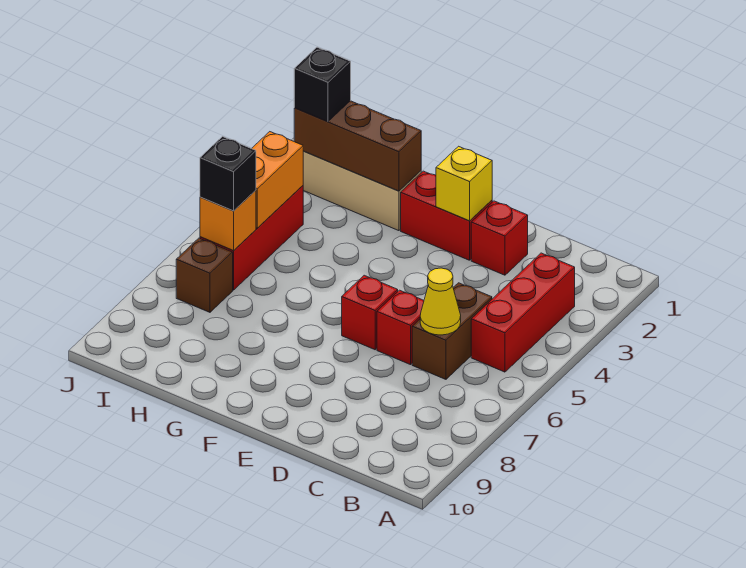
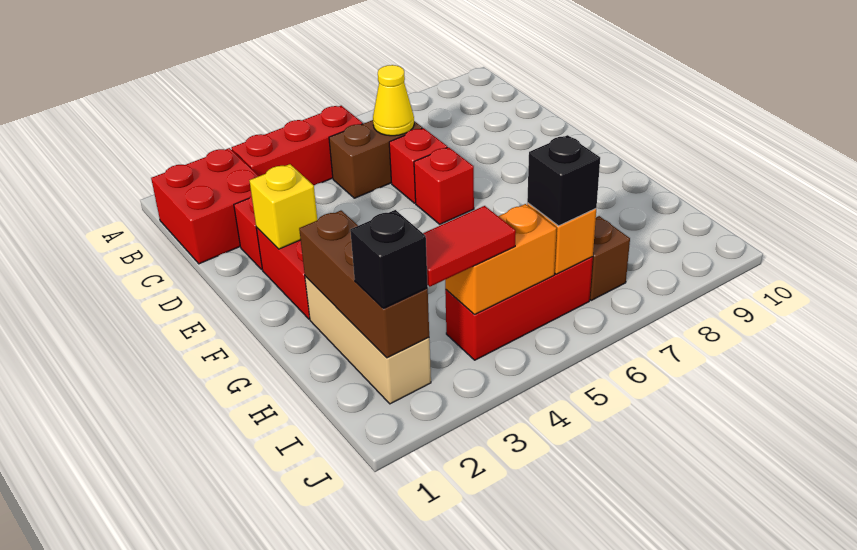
none -> red brick B1:C2 level 1
none -> red tile I3:I4 level 3

